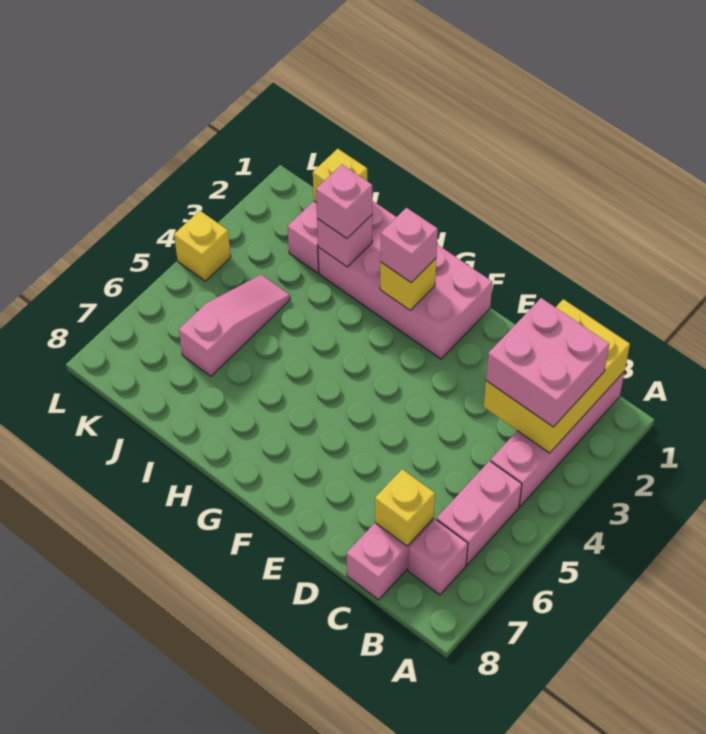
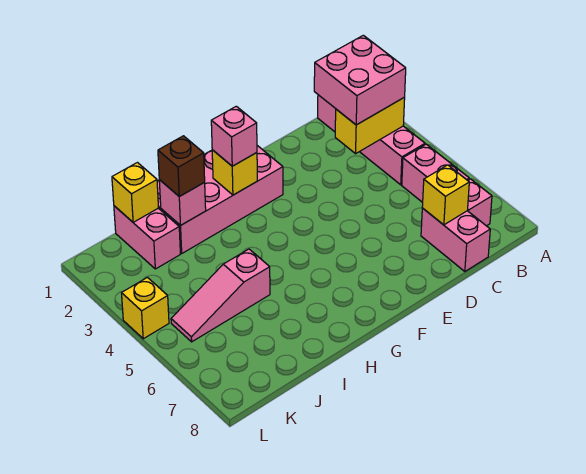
yellow brick B1:C3 level 2 -> yellow brick B3:C3 level 2
pink brick I2 level 3 -> brown brick I2 level 3
pink slope J4:J6 level 1 top 6 -> pink slope I5:K5 level 1 top I

